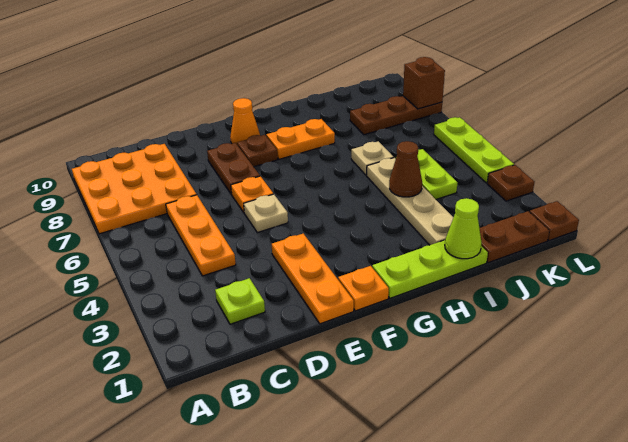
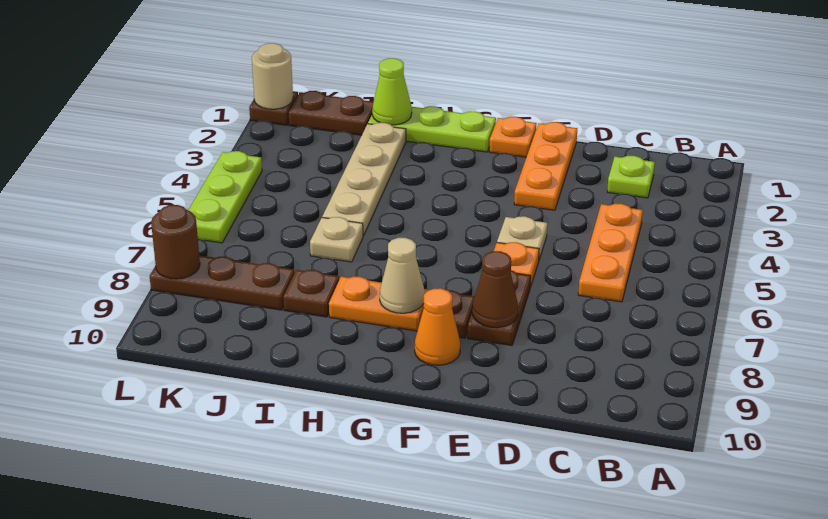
orange plate A7:C9 level 1 -> none
none -> tan cone G8 level 2
brown cone I4 level 2 -> brown cone E8 level 2
lime plate J4:J5 level 1 -> none
none -> tan round brick L1 level 2
brown plate L3 level 1 -> brown plate I8 level 1
brown brick L8 level 2 -> brown round brick L8 level 2

